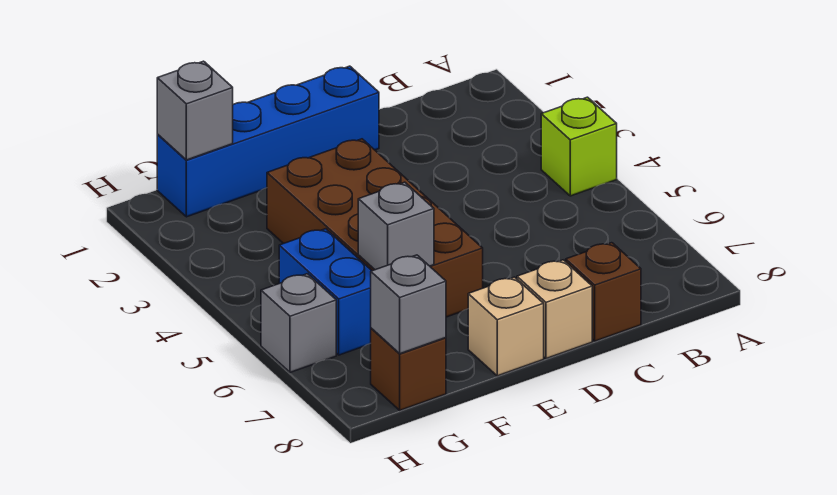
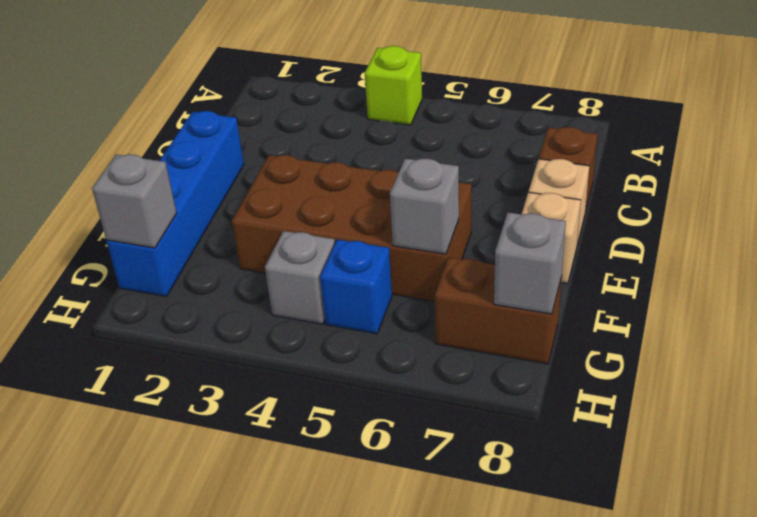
blue brick G5:G6 level 1 -> blue brick G5 level 1
brown brick G8 level 1 -> brown brick G7:G8 level 1
grey brick H6 level 1 -> grey brick G4 level 1

